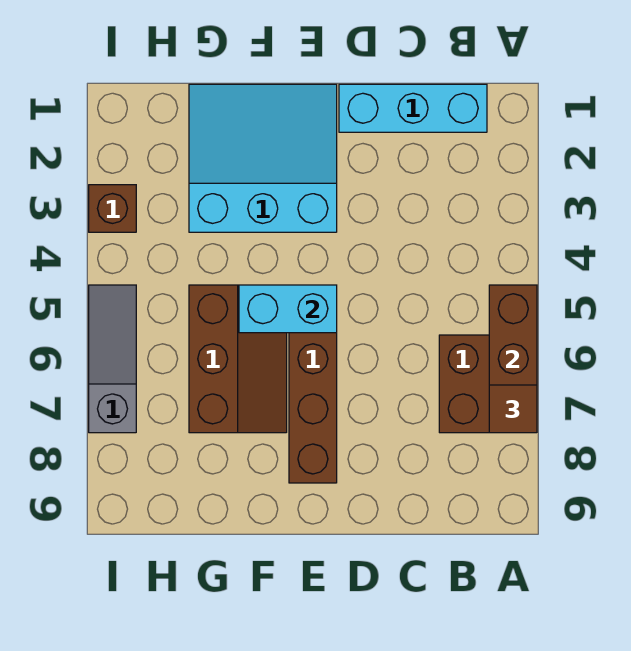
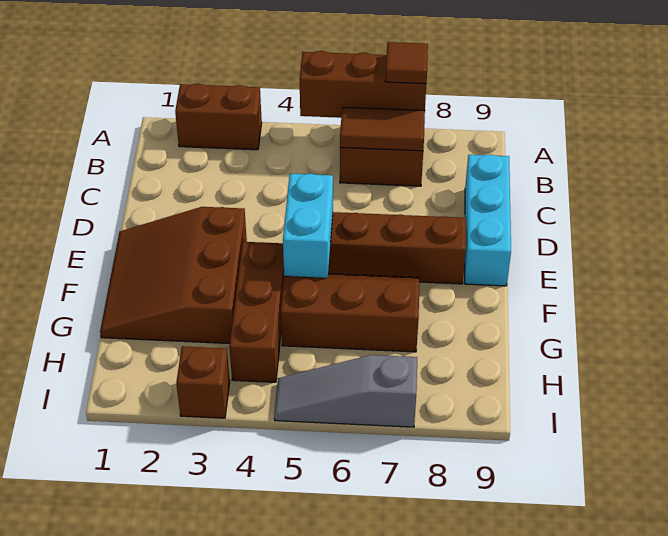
none -> brown brick A2:A3 level 1
cyan brick B1:D1 level 1 -> cyan brick C9:E9 level 1
none -> brown tile B6:B7 level 2
cyan slope E1:G3 level 1 top 3 -> brown slope E1:G3 level 1 top 3
none -> brown brick F4:H4 level 1

